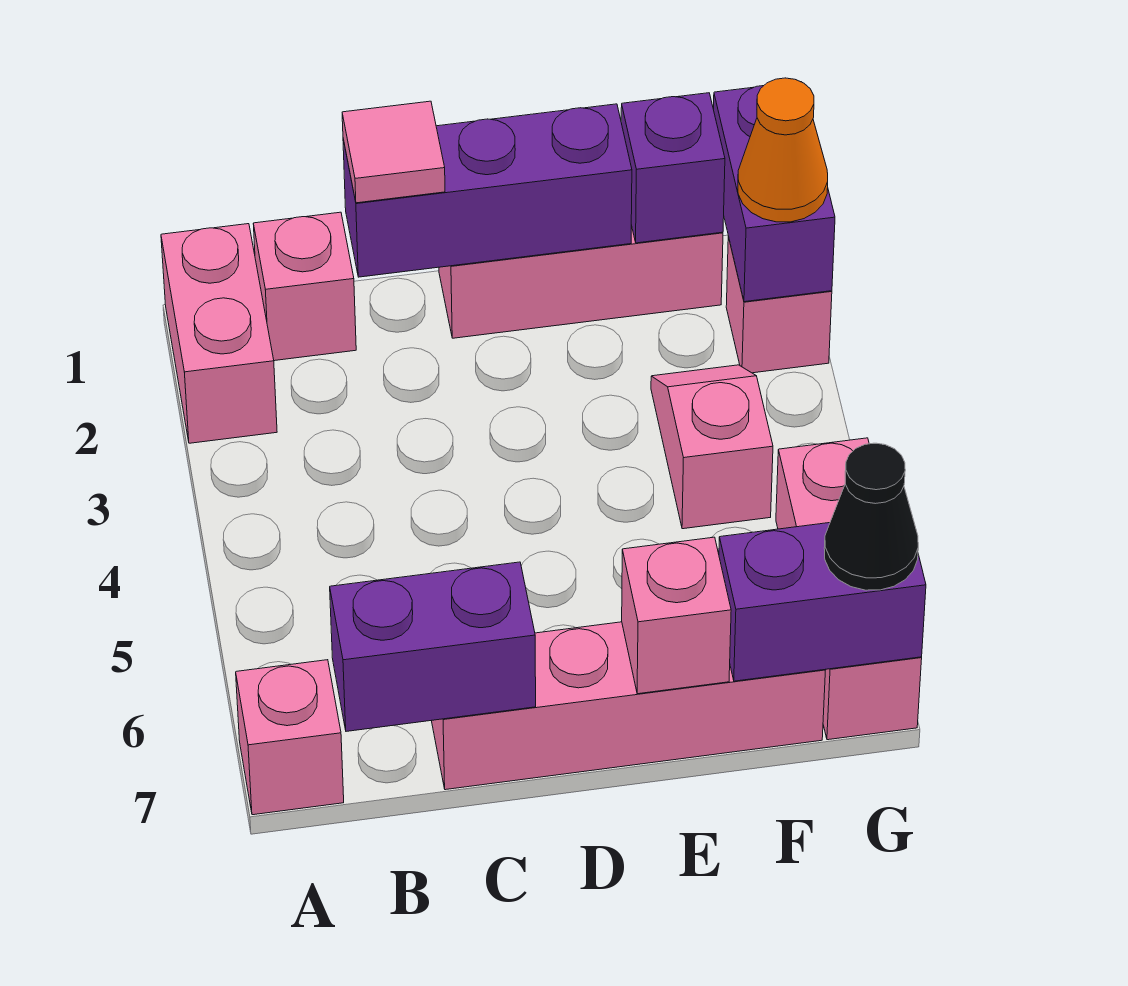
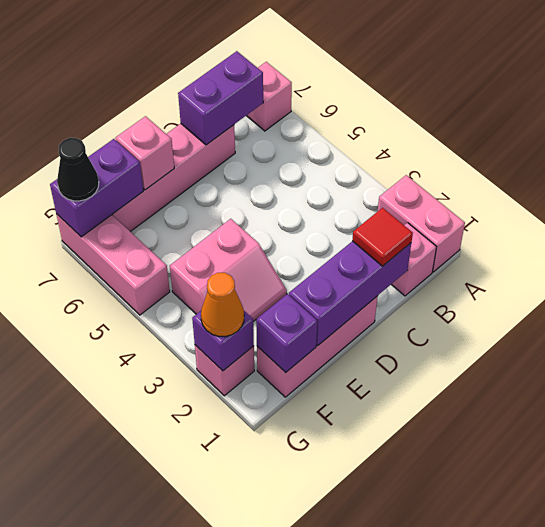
pink tile C1 level 3 -> red tile C1 level 3
pink slope F3:F4 level 1 top 4 -> pink slope E3:F4 level 1 top 4
purple brick G1:G2 level 2 -> purple brick G2 level 2

